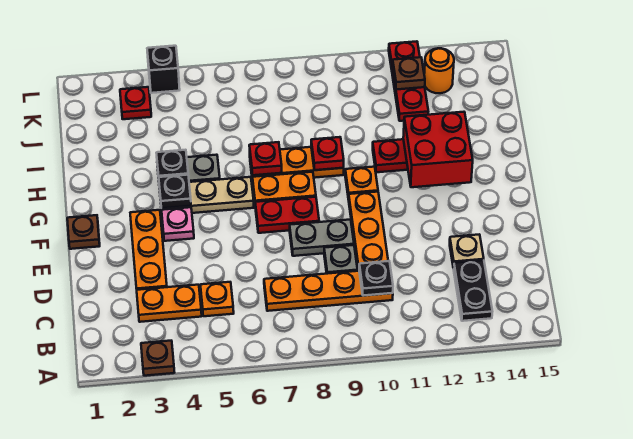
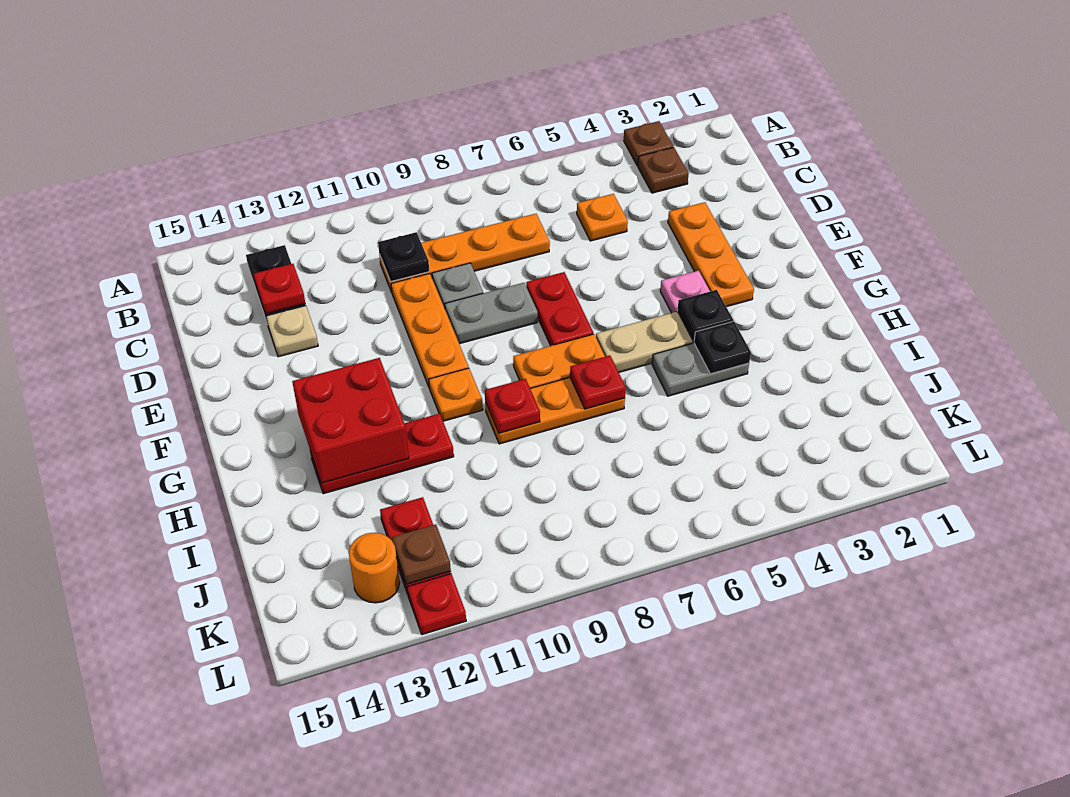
orange plate C3:C4 level 1 -> none
brown plate F1 level 1 -> brown plate B3 level 1
red plate F7:F8 level 1 -> red plate E7:F7 level 1
red plate K3 level 1 -> red plate C13 level 2
black brick L4 level 1 -> none

